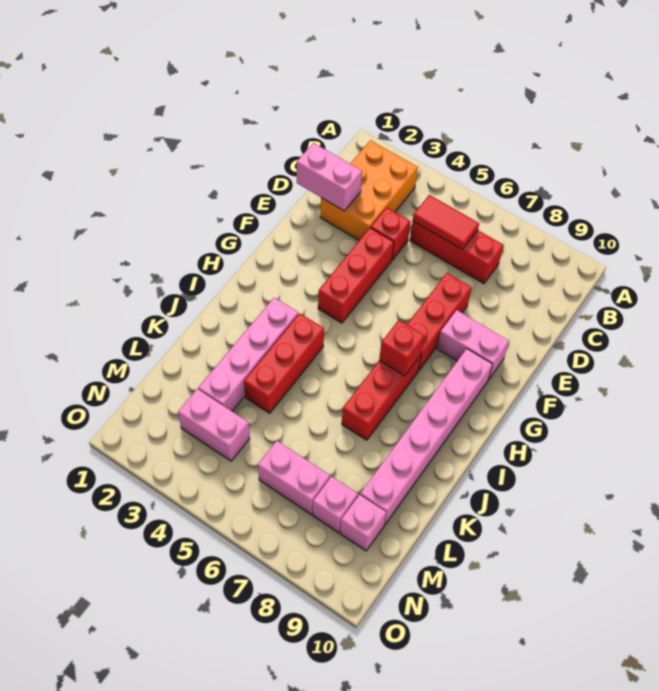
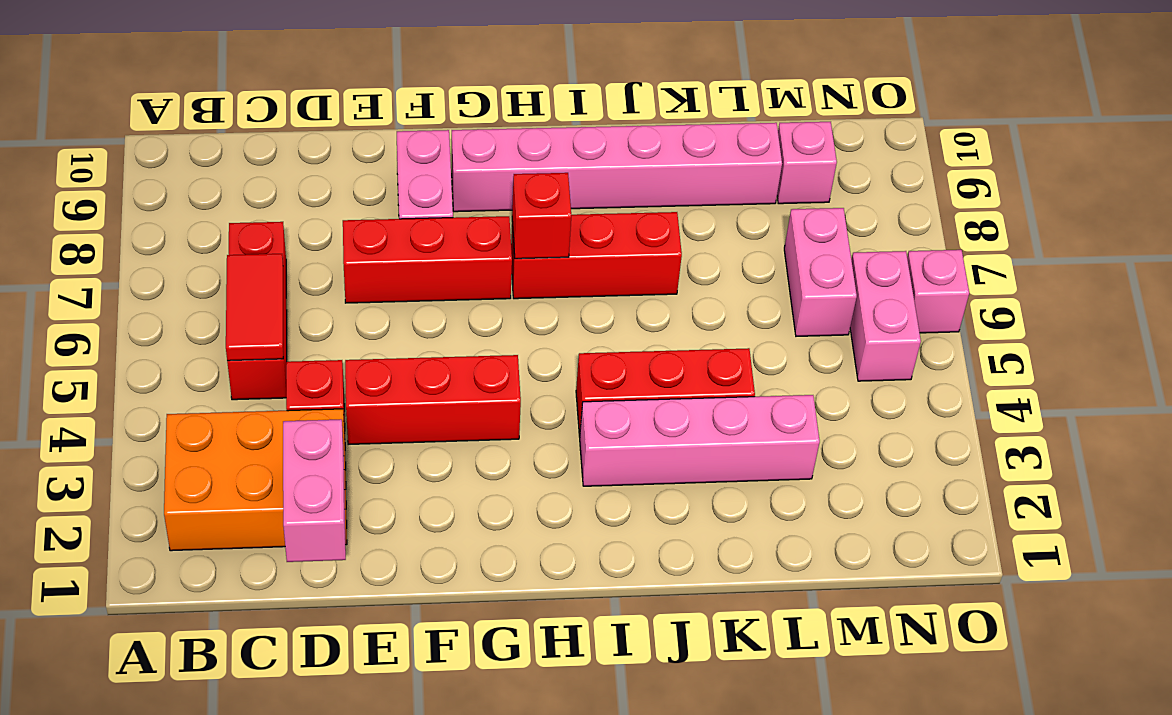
pink brick M3:M4 level 1 -> pink brick N5:N6 level 1
pink brick M8 level 1 -> pink brick O6 level 1

